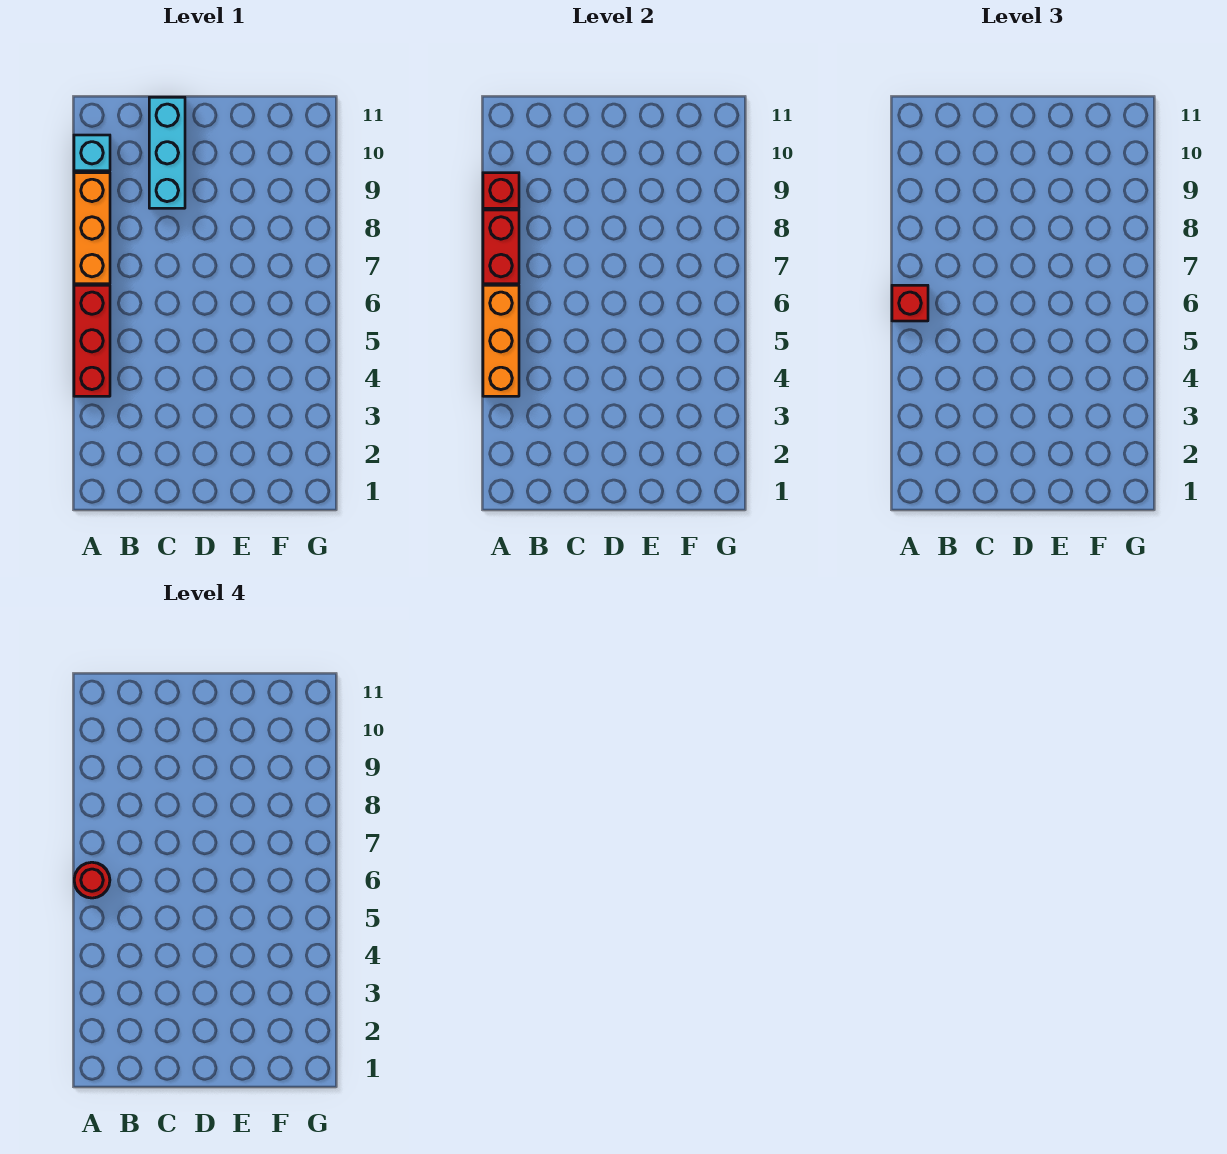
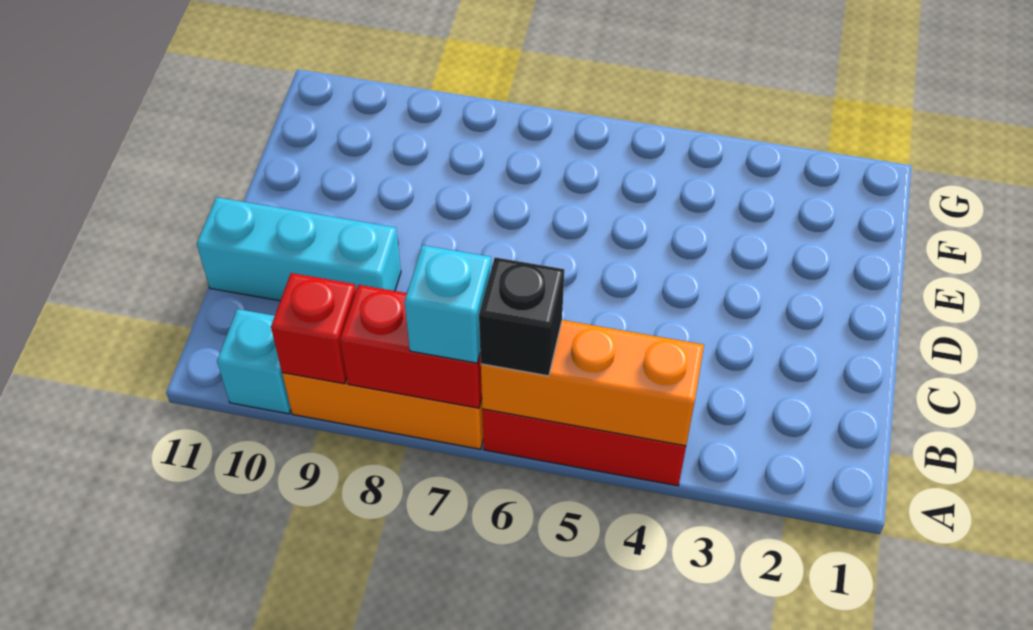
red brick A6 level 3 -> black brick A6 level 3
red round brick A6 level 4 -> none
none -> cyan brick A7 level 3

